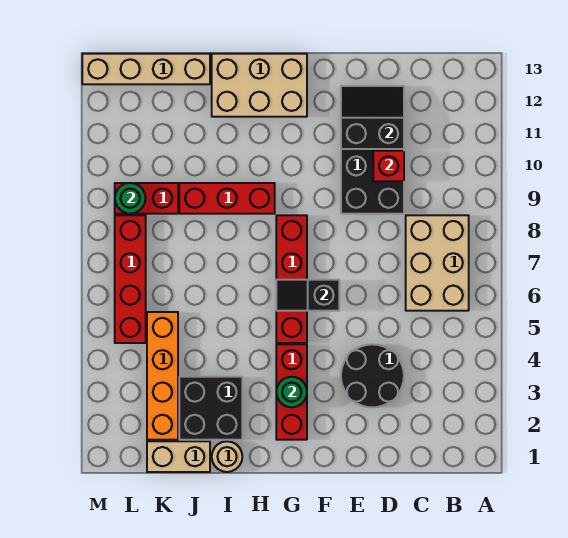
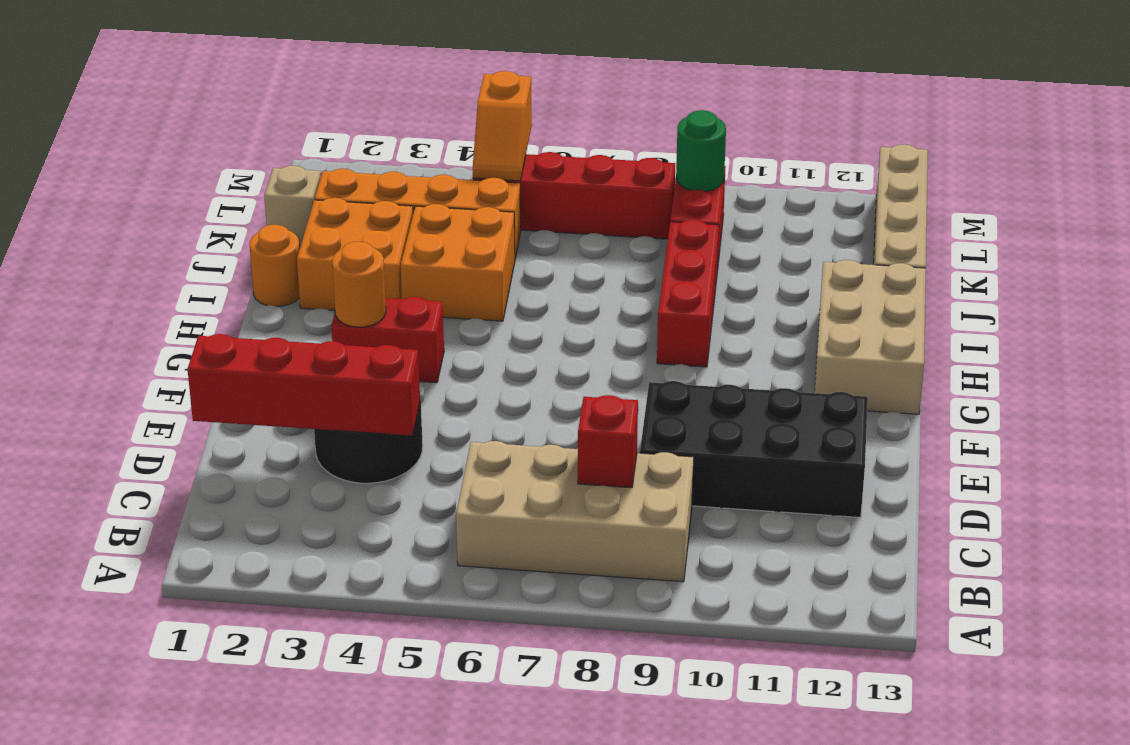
tan brick B6:C8 level 1 -> tan brick B6:C9 level 1
red brick D10 level 2 -> red brick C8 level 2
black slope D11:E12 level 2 top 11 -> none
black slope F6:G6 level 2 top F -> none
red brick G2:G4 level 1 -> red brick G3:G4 level 1
green round brick G3 level 2 -> orange round brick G3 level 2
red brick G5:G8 level 1 -> red brick D1:D4 level 2
tan round brick I1 level 1 -> orange round brick I1 level 1
black brick I2:J3 level 1 -> orange brick I2:J3 level 1
none -> orange brick I4:J5 level 1
tan brick J1:K1 level 1 -> tan brick K1 level 1
none -> orange slope L5:M5 level 2 top M

